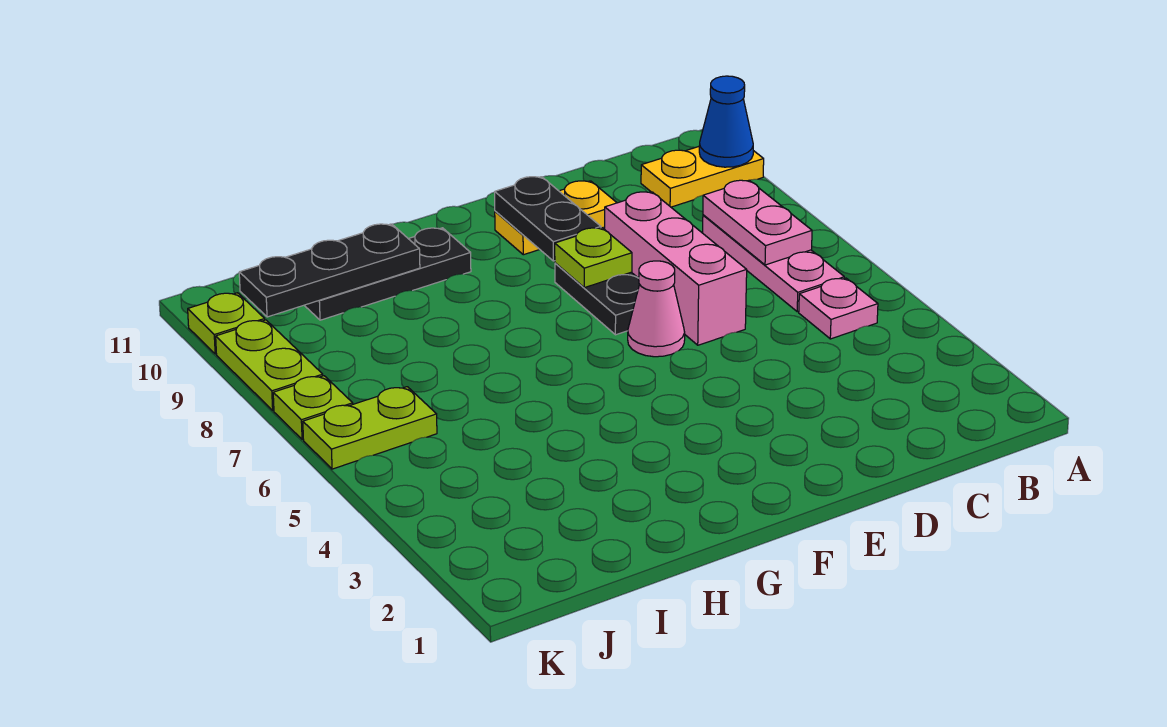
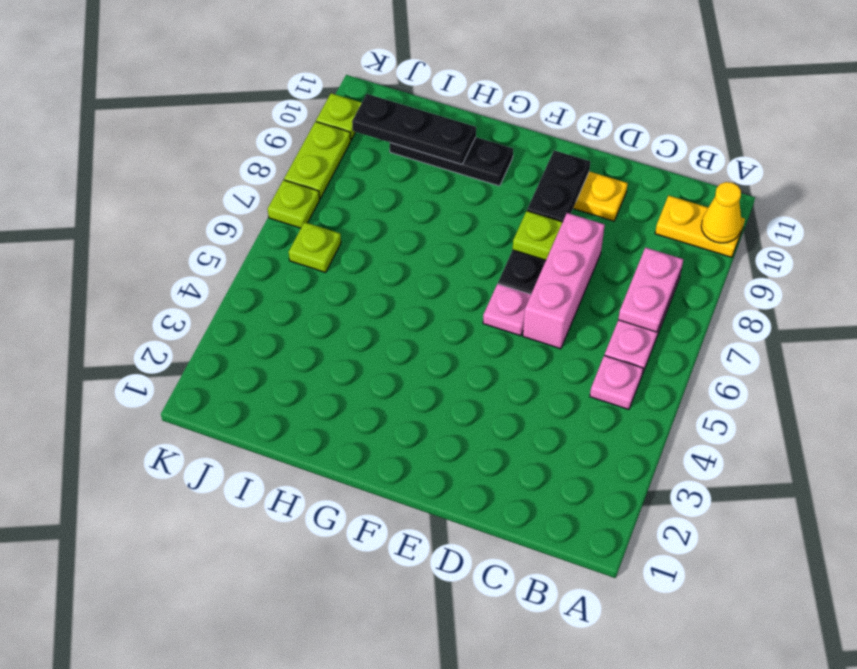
blue cone A10 level 2 -> yellow cone A10 level 2
pink cone E6 level 1 -> pink plate E6 level 1
lime plate J6:K6 level 1 -> lime plate J6 level 1

